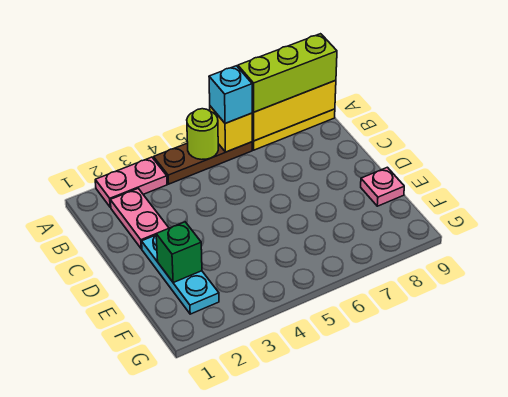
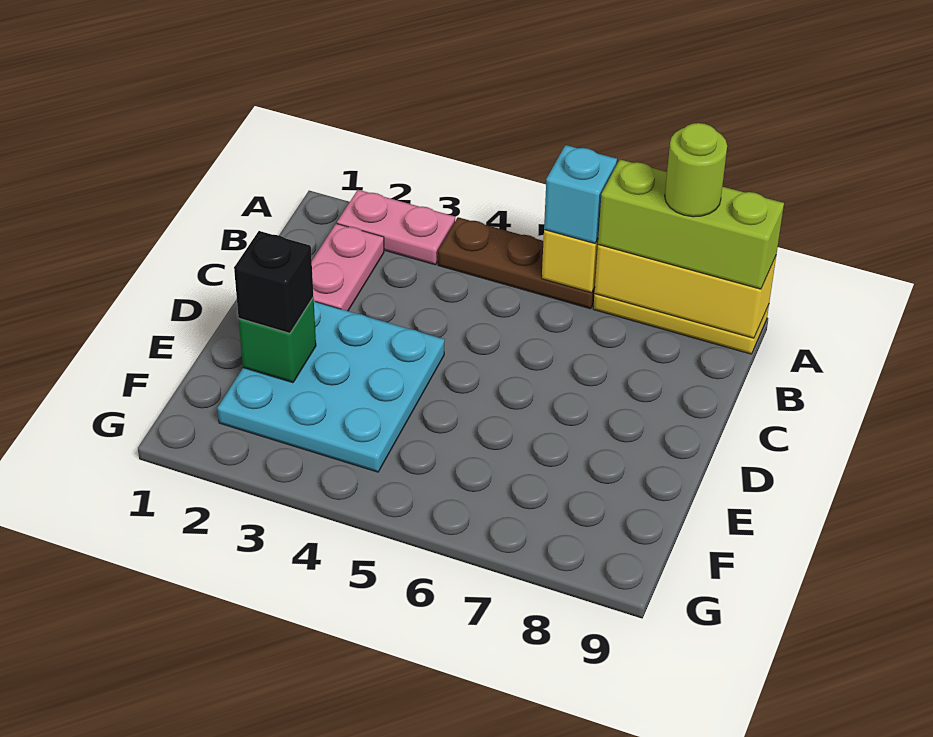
lime round brick A5 level 2 -> lime round brick A8 level 4
cyan plate D2:F2 level 1 -> cyan plate D2:F4 level 1
none -> black brick E2 level 3
pink plate E9 level 1 -> none

